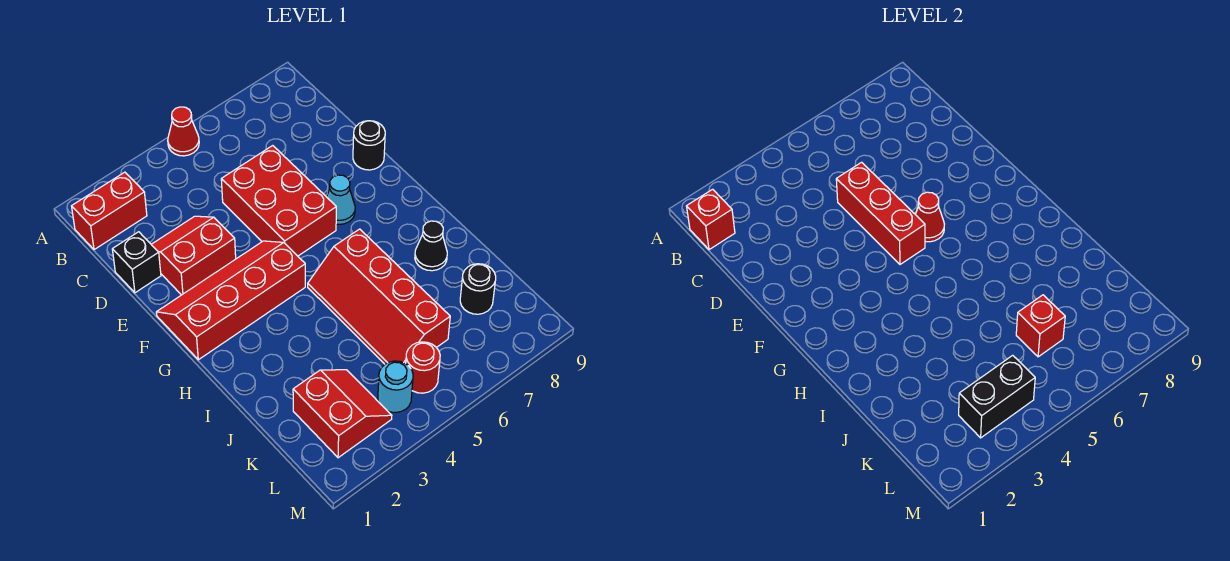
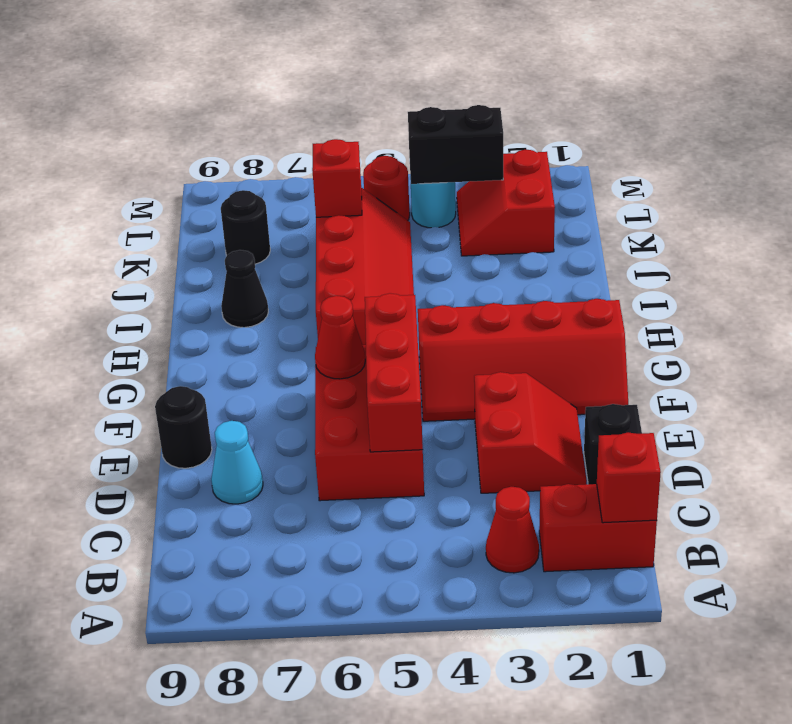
red cone A5 level 1 -> red cone B3 level 1
red slope D2:E3 level 1 top E -> red slope D2:E3 level 1 top 3
cyan cone F7 level 1 -> cyan cone D8 level 1

